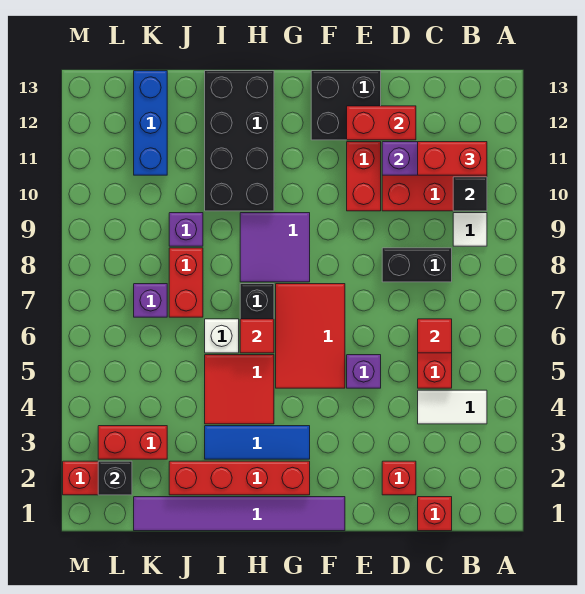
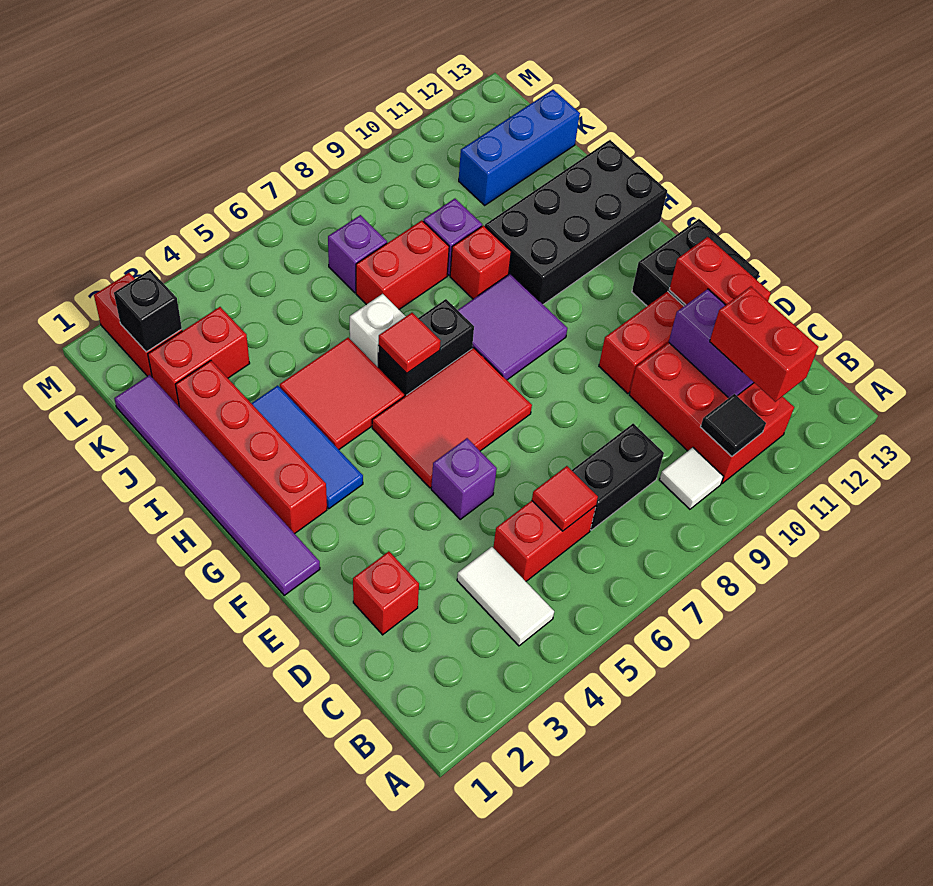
red brick C1 level 1 -> red brick I9 level 1
black brick C8:D8 level 1 -> black brick C7:C8 level 1
red brick K3:L3 level 1 -> red brick K2:K3 level 1

